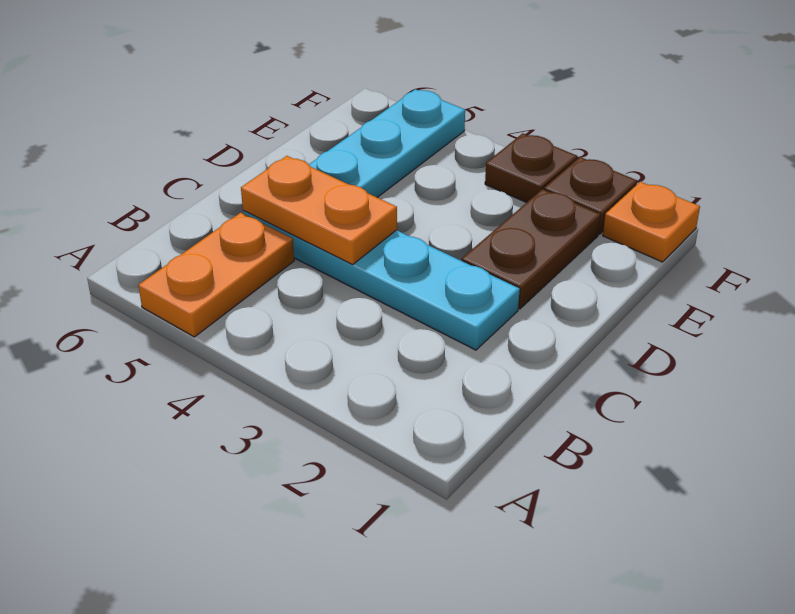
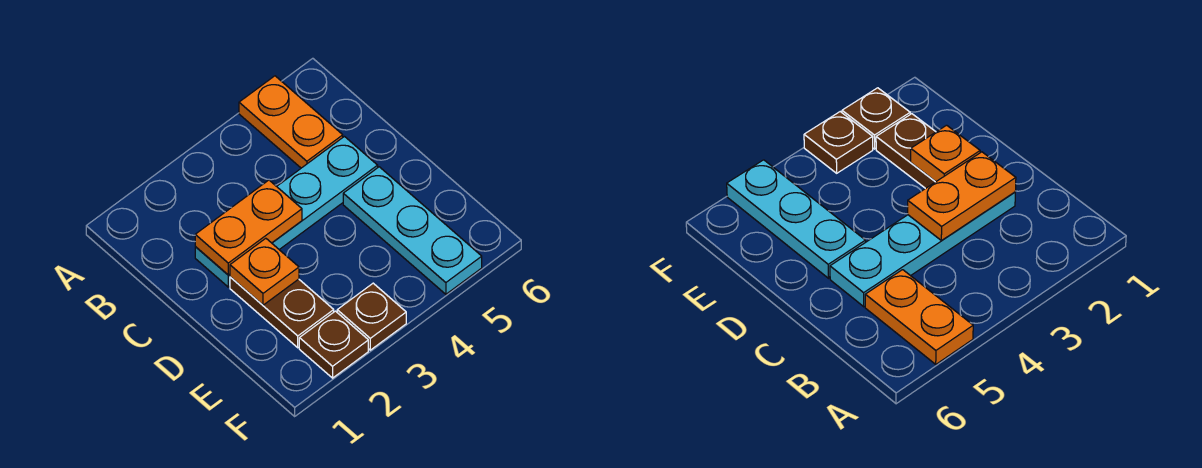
orange plate C4:C5 level 2 -> orange plate C2:C3 level 2
orange plate F1 level 1 -> orange plate D2 level 2

